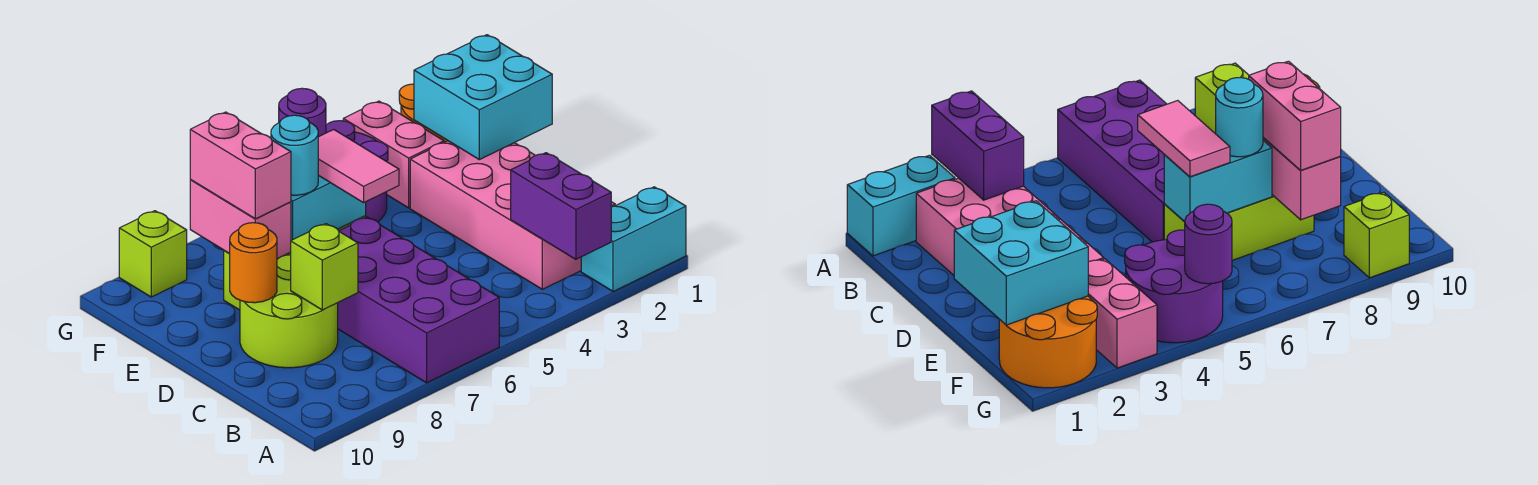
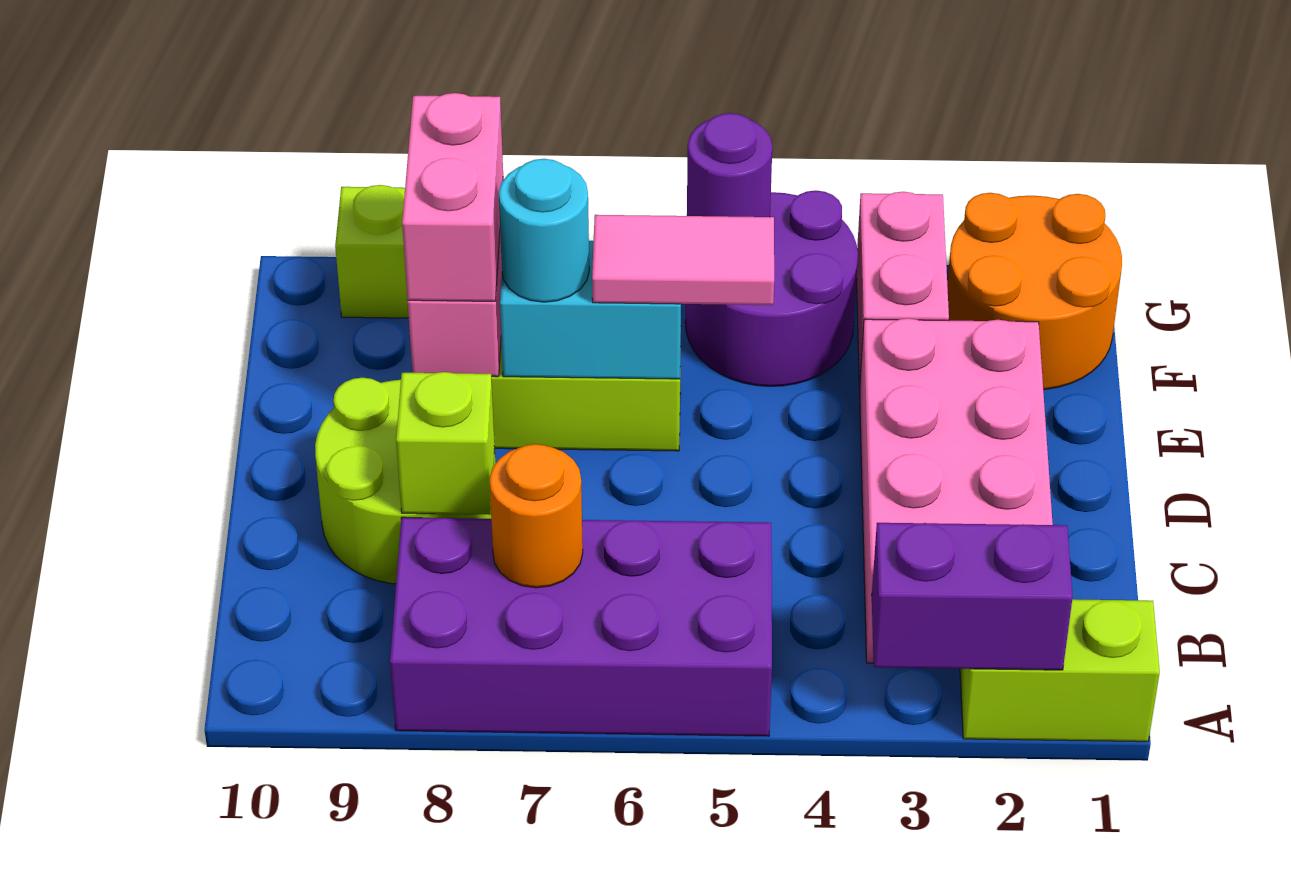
cyan brick A1:A2 level 1 -> lime brick A1:A2 level 1
purple brick A3:B3 level 2 -> purple brick A2:A3 level 2
purple brick A6:D7 level 1 -> purple brick A5:B8 level 1
pink tile D6:E6 level 3 -> pink tile E5:E6 level 3
orange round brick D9 level 2 -> orange round brick B7 level 2
cyan brick E1:F2 level 2 -> none

